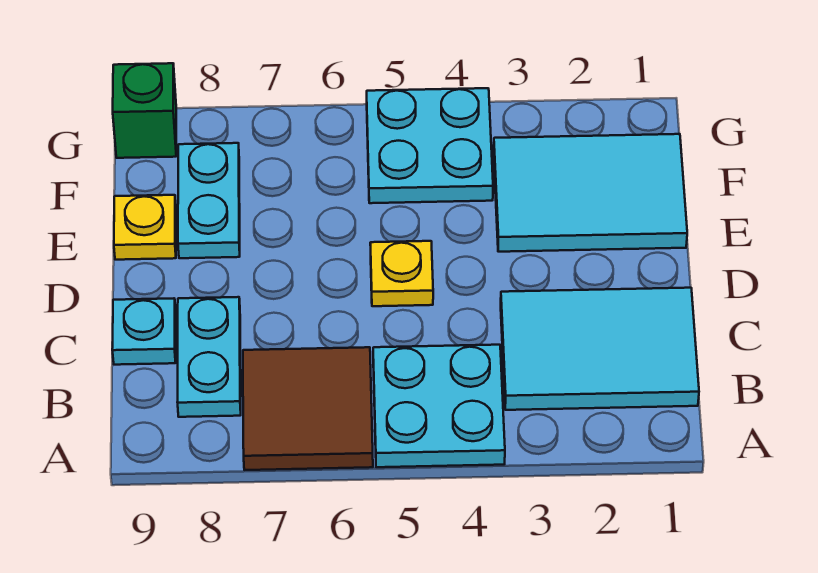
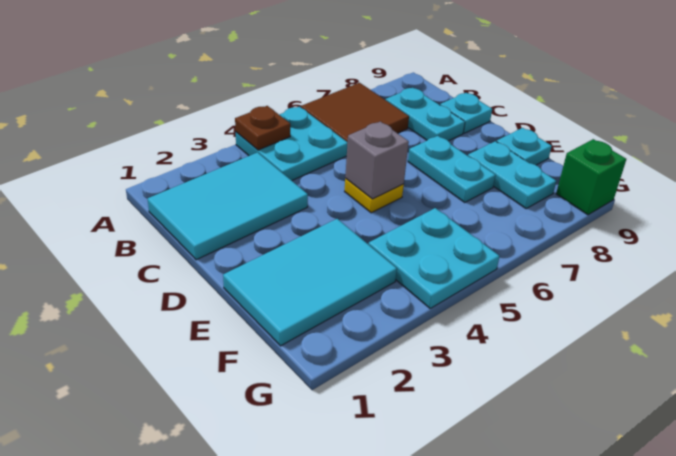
none -> brown plate A4 level 2
none -> grey brick D5 level 2
none -> cyan plate D7:E7 level 1
yellow plate E9 level 1 -> cyan plate E9 level 1

